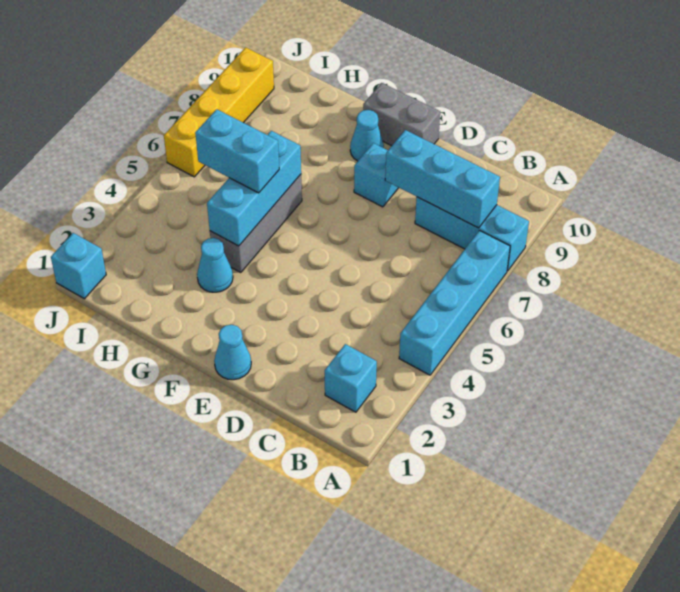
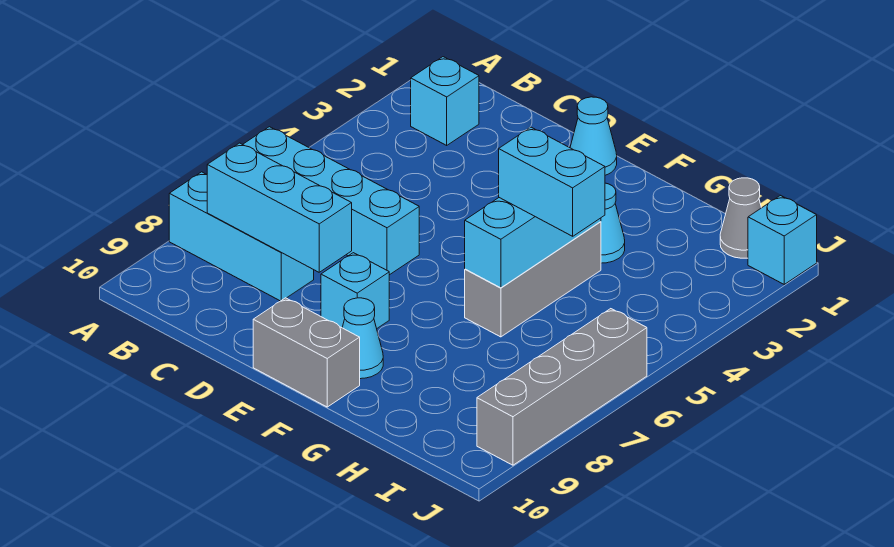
cyan brick A4:A7 level 1 -> cyan brick A6:D6 level 1
none -> grey cone I1 level 1
yellow brick J6:J9 level 1 -> grey brick J6:J9 level 1

